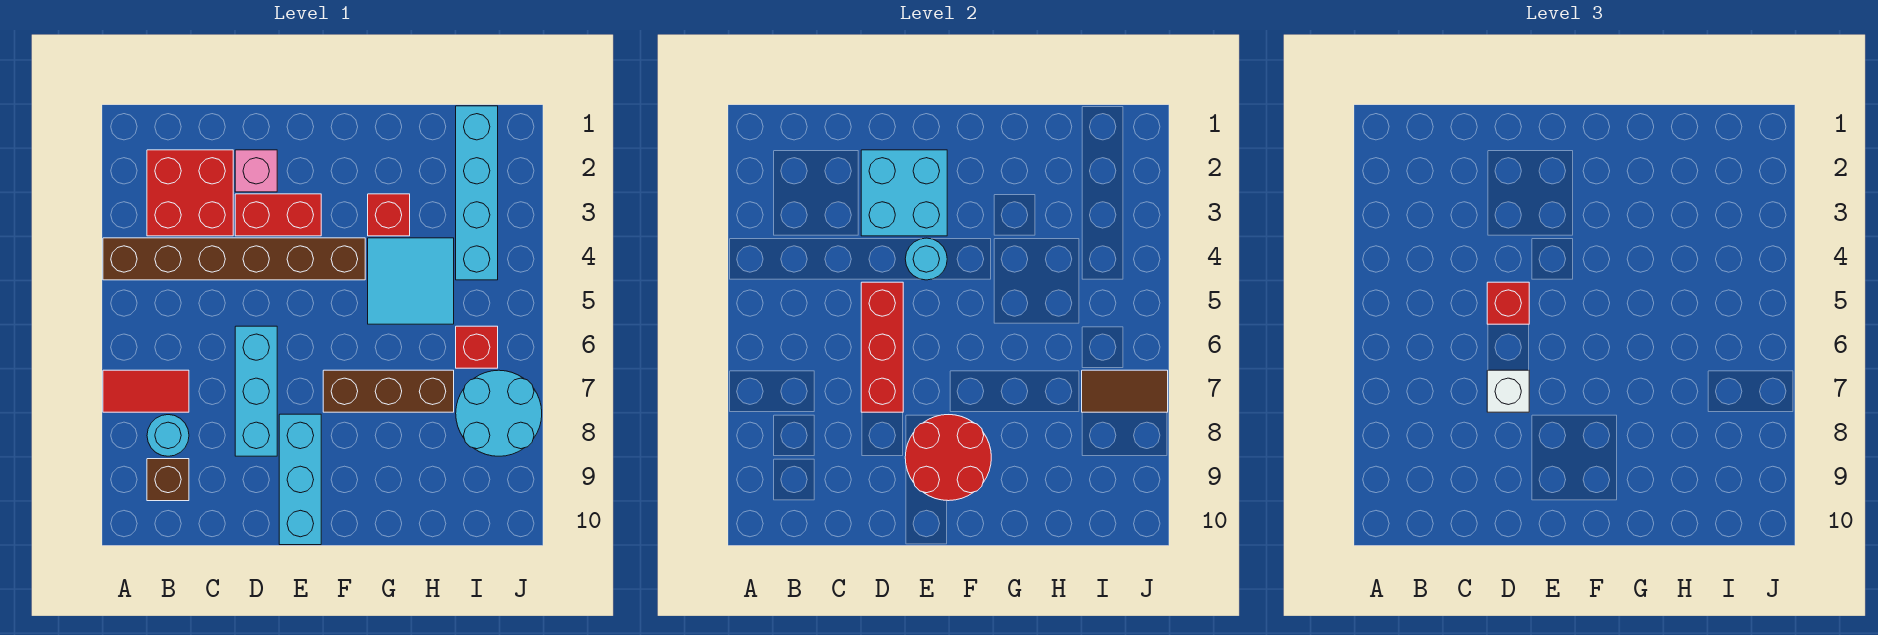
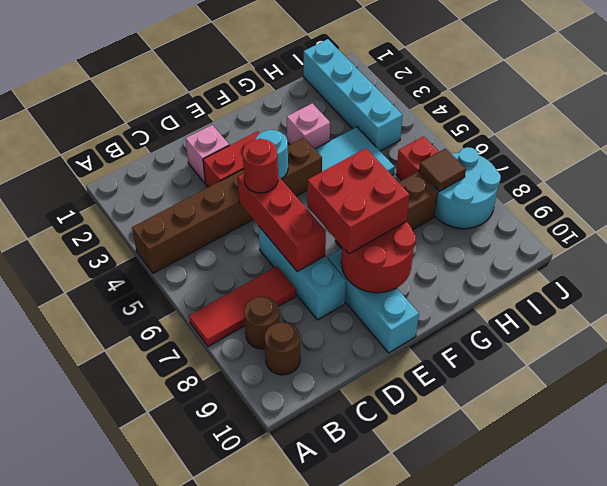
red tile A7:B7 level 1 -> red tile A7:C7 level 1
red brick B2:C3 level 1 -> red brick E7:F8 level 3
cyan round brick B8 level 1 -> brown round brick B8 level 1
brown brick B9 level 1 -> brown round brick B9 level 1
cyan brick D2:E3 level 2 -> none
red brick D5 level 3 -> red round brick D5 level 3
white brick D7 level 3 -> none
red brick G3 level 1 -> pink brick G3 level 1
brown tile I7:J7 level 2 -> brown tile I7 level 2

